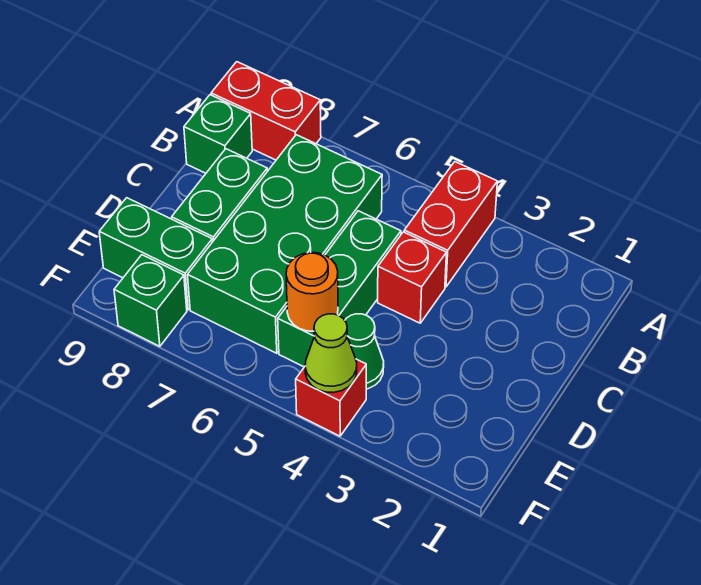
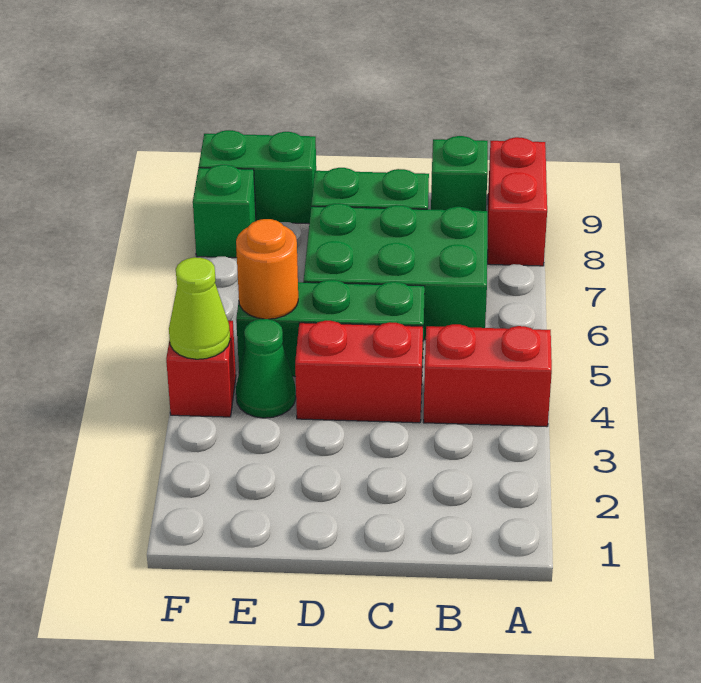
green brick B6:E7 level 1 -> green brick B6:D7 level 1
red brick C4 level 1 -> red brick C4:D4 level 1
green brick E8:E9 level 1 -> green brick E9:F9 level 1

